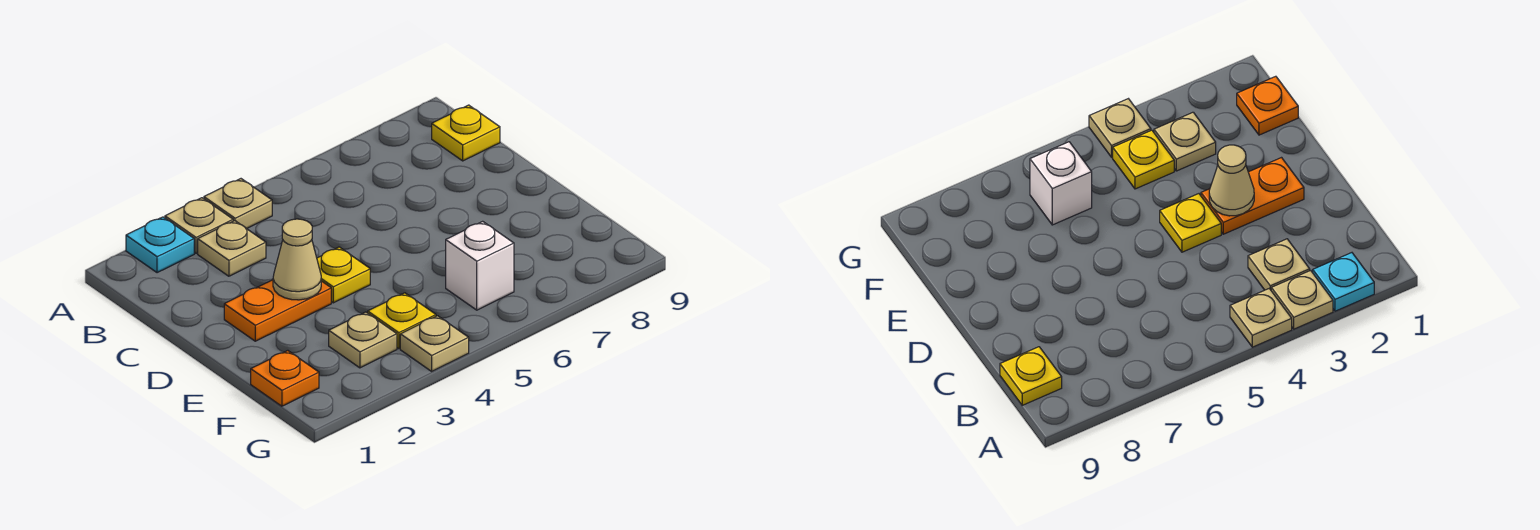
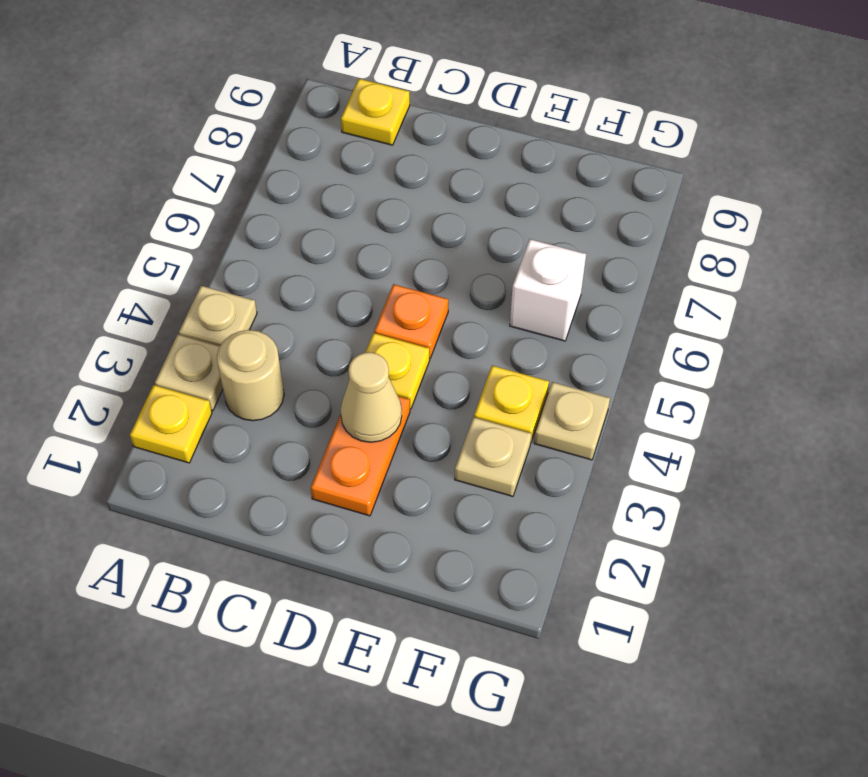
cyan plate A2 level 1 -> yellow plate A2 level 1
tan plate B3 level 1 -> tan round brick B3 level 1
orange plate F1 level 1 -> orange plate D5 level 1

